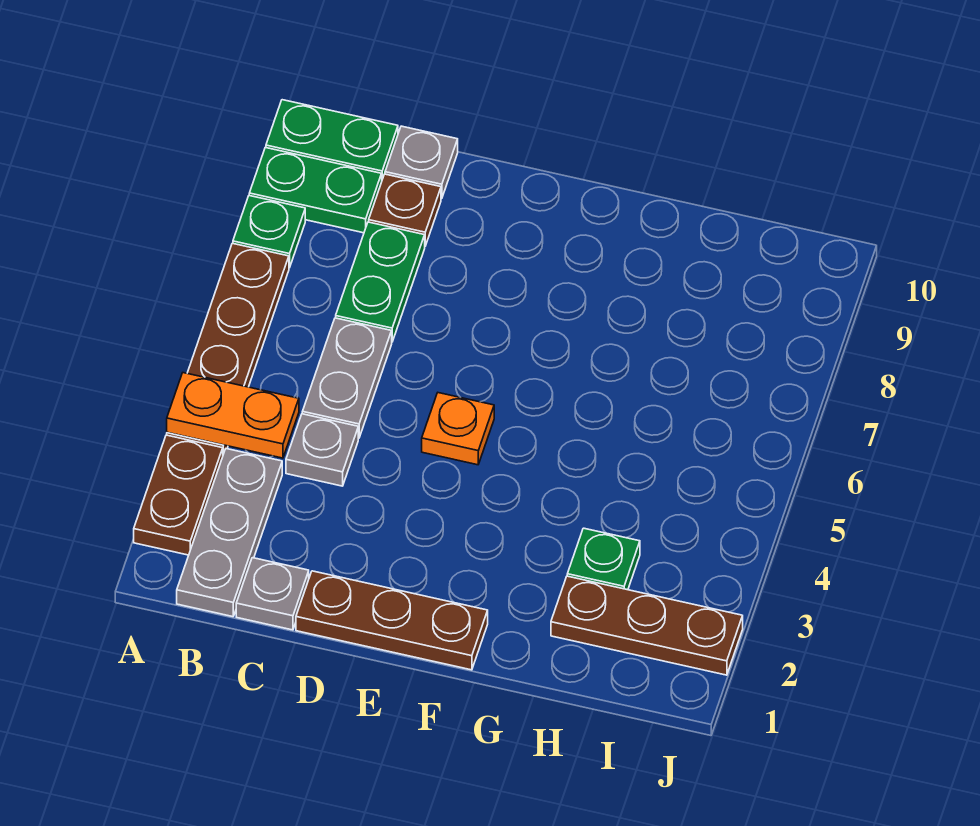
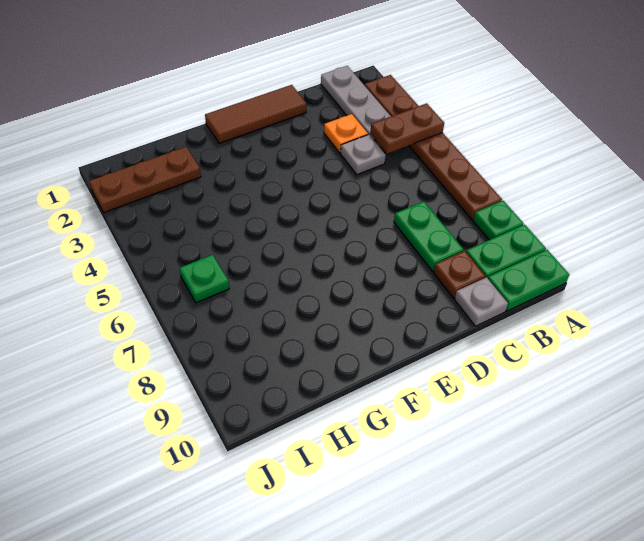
orange plate A4:B4 level 2 -> brown plate A4:B4 level 2
grey plate C1 level 1 -> none
grey plate C5:C6 level 1 -> none
brown plate D1:F1 level 1 -> brown tile D1:F1 level 1
orange plate E5 level 1 -> orange plate C3 level 1
green plate H3 level 1 -> green plate I6 level 1

